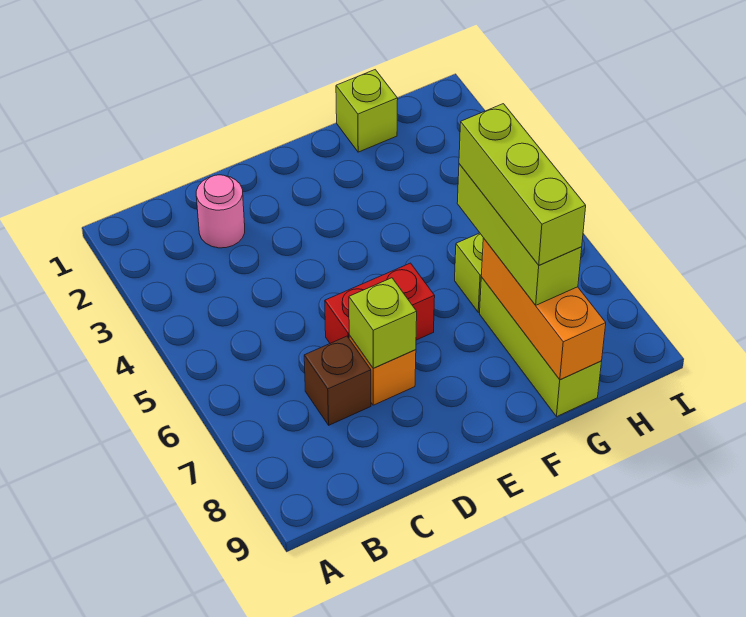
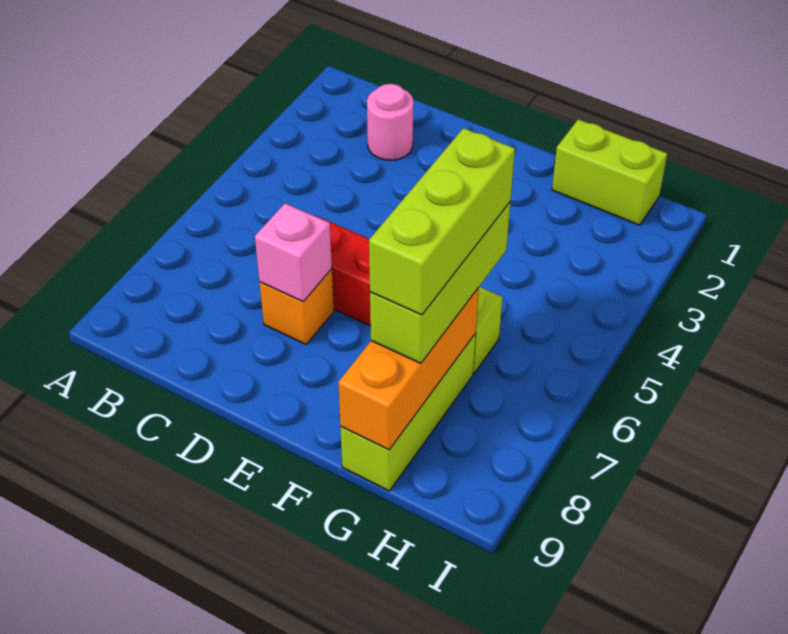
brown brick C7 level 1 -> none
lime brick D7 level 2 -> pink brick D7 level 2
lime brick G1 level 1 -> lime brick G1:H1 level 1

